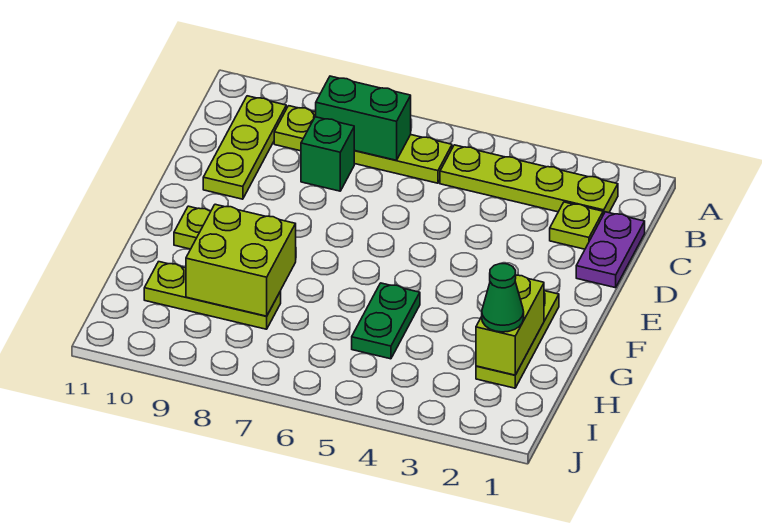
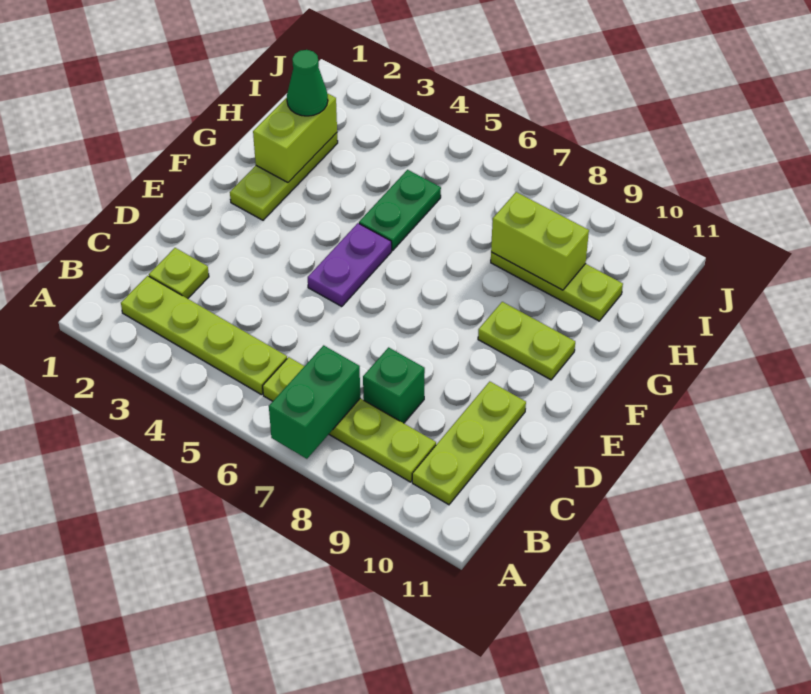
green brick B7:B8 level 2 -> green brick A7:B7 level 2
purple plate C1:D1 level 1 -> purple plate E5:F5 level 1
lime brick G8:H9 level 2 -> lime brick H8:H9 level 2

